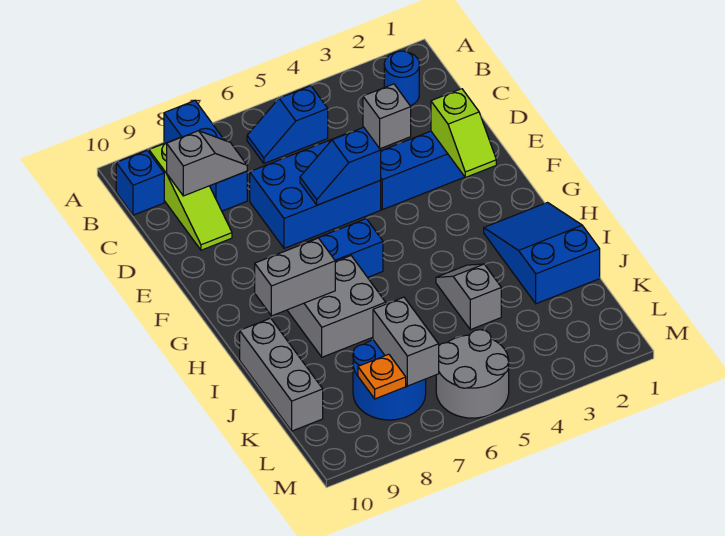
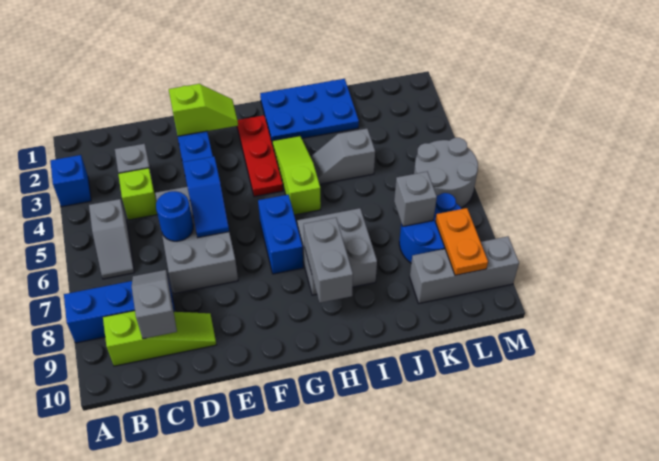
blue round brick B2 level 1 -> blue round brick D6 level 2
blue slope B5:B6 level 1 top 5 -> grey slope B5:B6 level 1 top 5
blue brick B10 level 1 -> blue brick A3 level 1
none -> lime brick C4 level 1
blue brick D5:E7 level 1 -> grey brick D5:E7 level 1
none -> red plate G2:G4 level 1
blue slope H1:J2 level 1 top J -> blue plate H1:J2 level 1
none -> lime slope H3:H5 level 1 top 5
grey brick I10:K10 level 1 -> grey brick K9:M9 level 1
grey brick K7:L7 level 2 -> grey brick K7 level 2
orange plate L8 level 2 -> orange plate L8:L9 level 2

